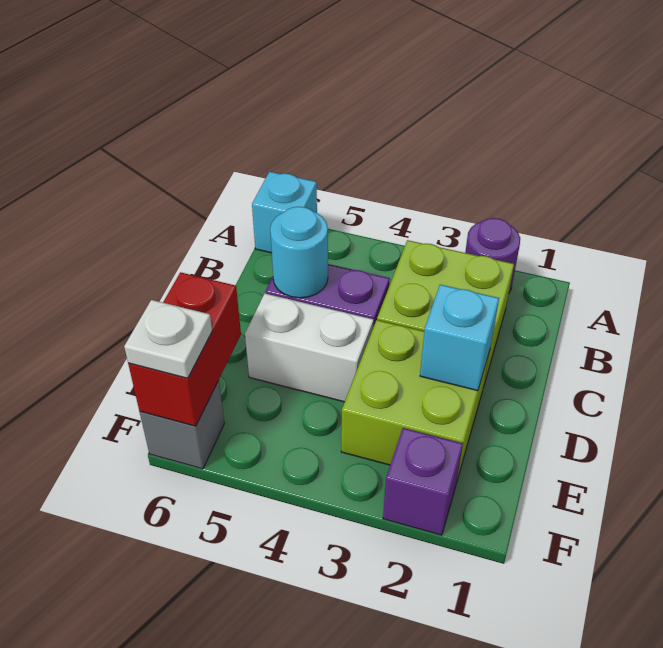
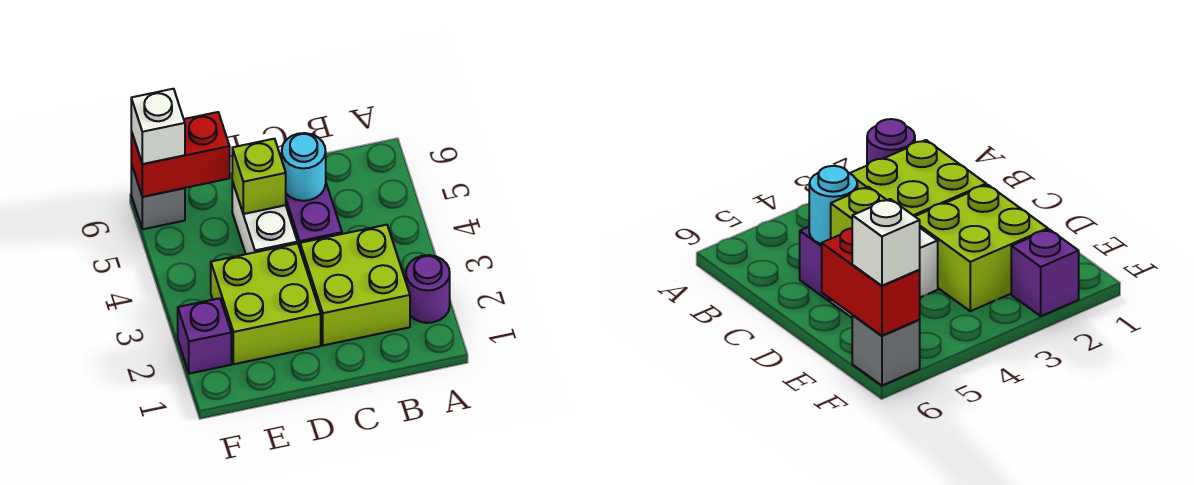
cyan brick A6 level 1 -> none
cyan brick D2 level 2 -> none
none -> lime brick D5 level 2
white plate F6 level 3 -> white brick F6 level 3

